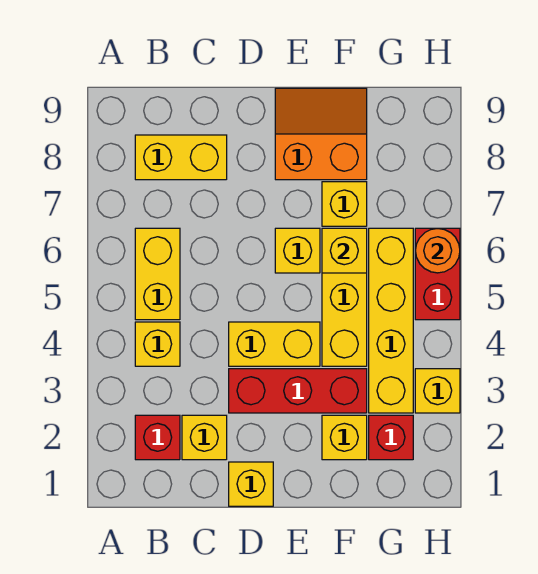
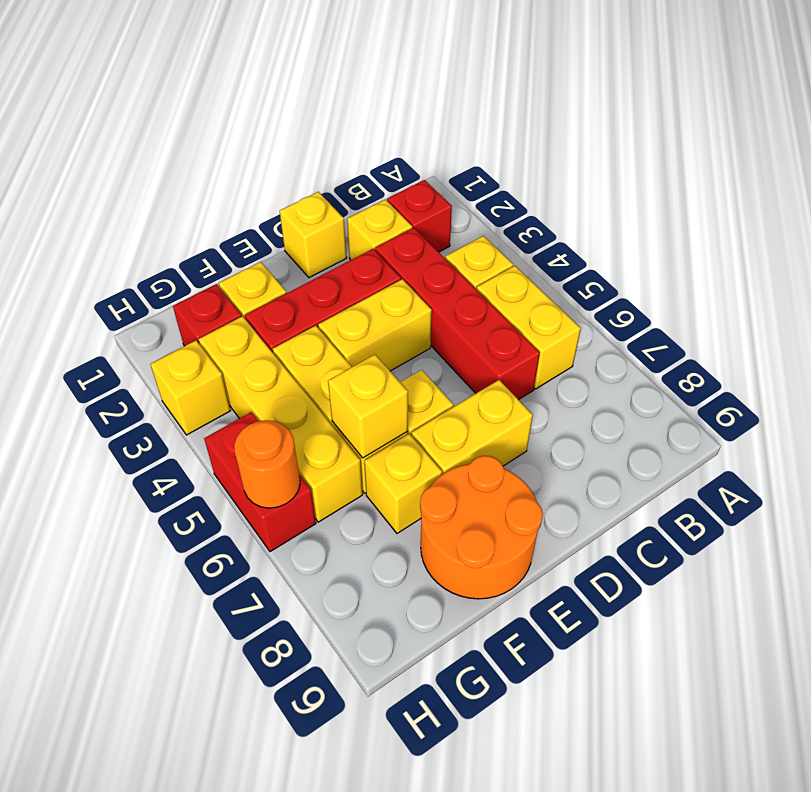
yellow brick B8:C8 level 1 -> yellow brick D7:E7 level 1
none -> red brick C3:C6 level 1
orange slope E8:F9 level 1 top 8 -> orange round brick E8:F9 level 1

